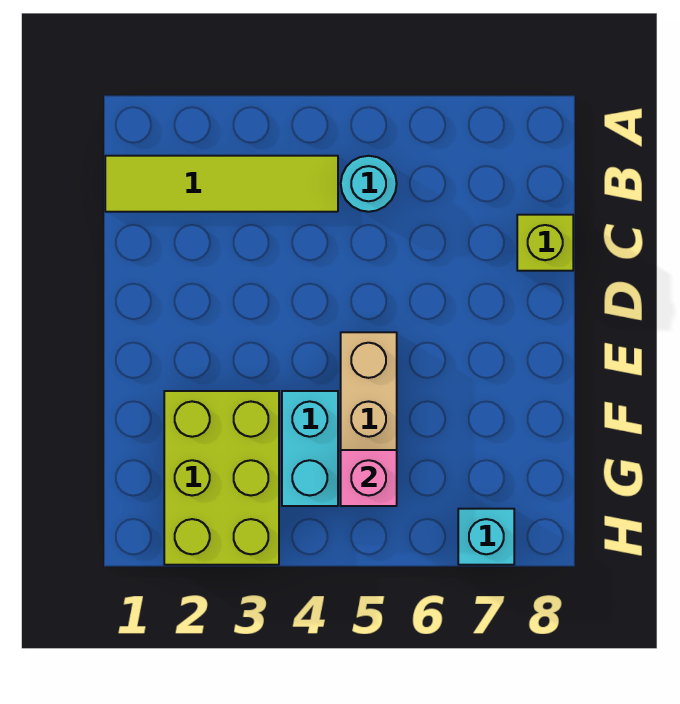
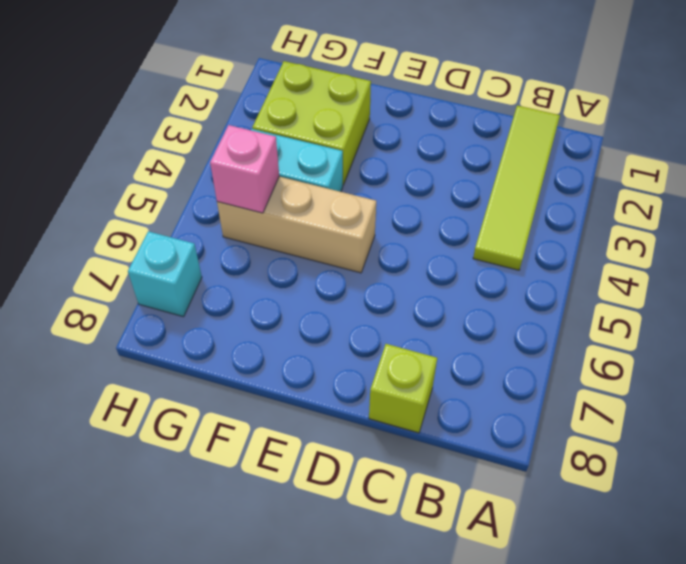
cyan round brick B5 level 1 -> none
lime brick F2:H3 level 1 -> lime brick F2:G3 level 1

